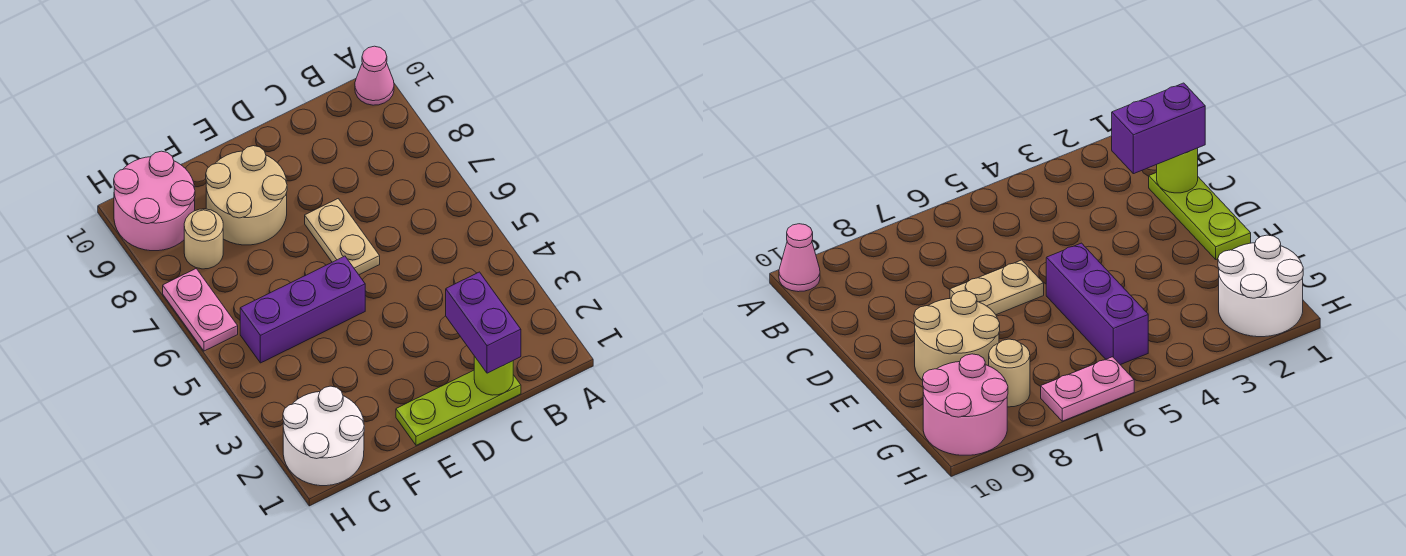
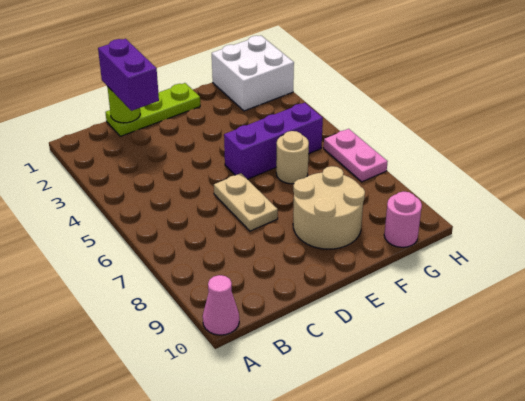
white round brick G1:H2 level 1 -> white brick G1:H2 level 1
tan round brick G8 level 1 -> tan round brick F6 level 1
pink round brick G9:H10 level 1 -> pink round brick G10 level 1

